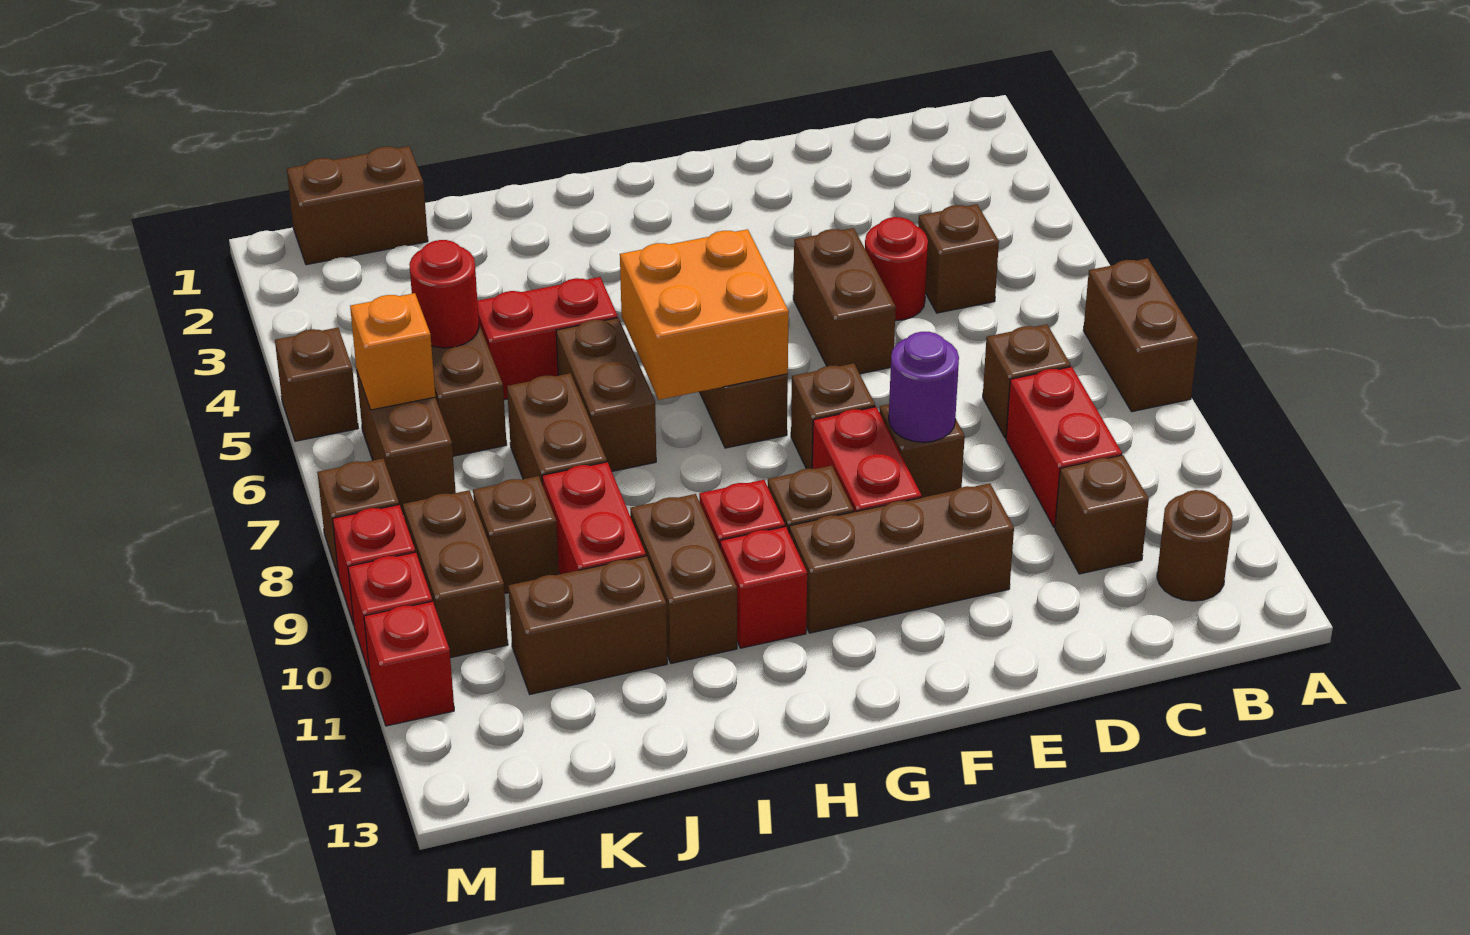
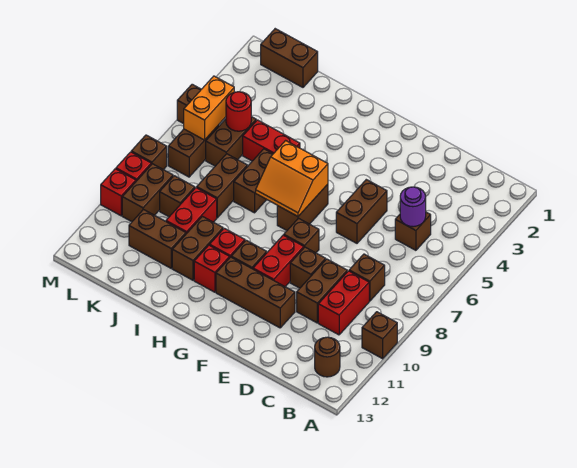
brown brick A7:A8 level 1 -> brown brick D9:D10 level 1
brown brick C11 level 1 -> brown brick A10 level 1
red round brick D5 level 1 -> none
purple round brick E9 level 2 -> purple round brick C5 level 2
orange brick G6:H7 level 2 -> orange slope G6:H7 level 2 top 6
orange brick L6 level 2 -> orange brick L5:L6 level 2
red brick M11 level 1 -> none

